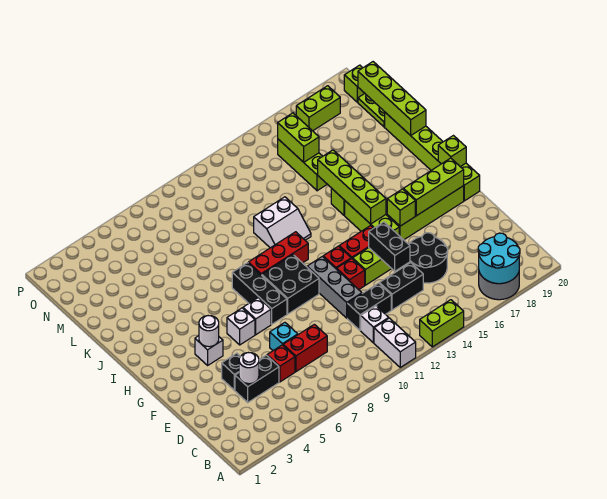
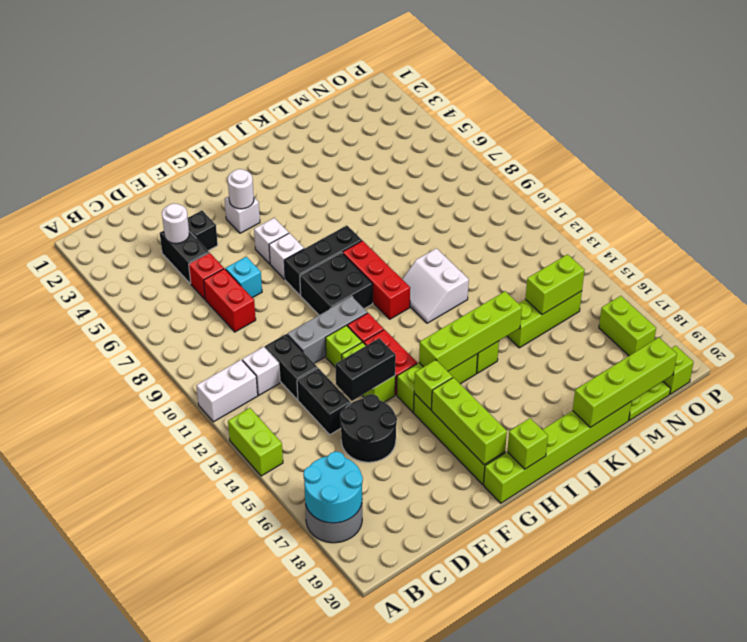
red brick F12 level 1 -> lime brick F12 level 1

